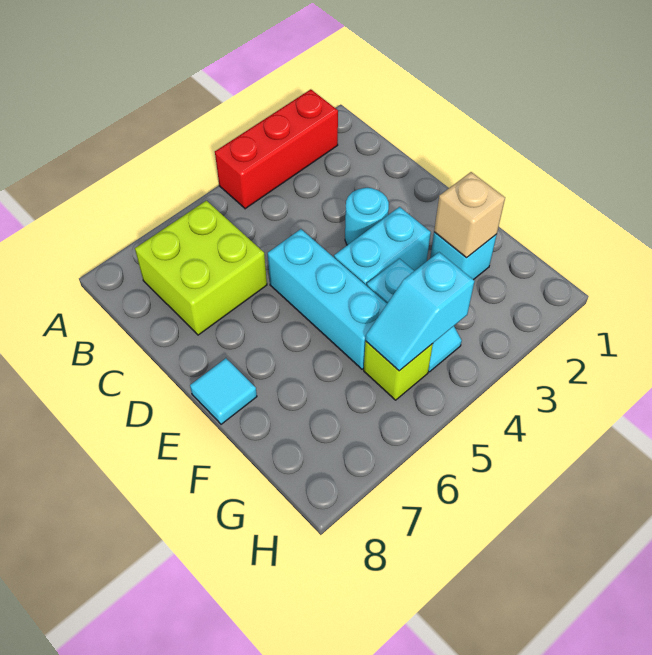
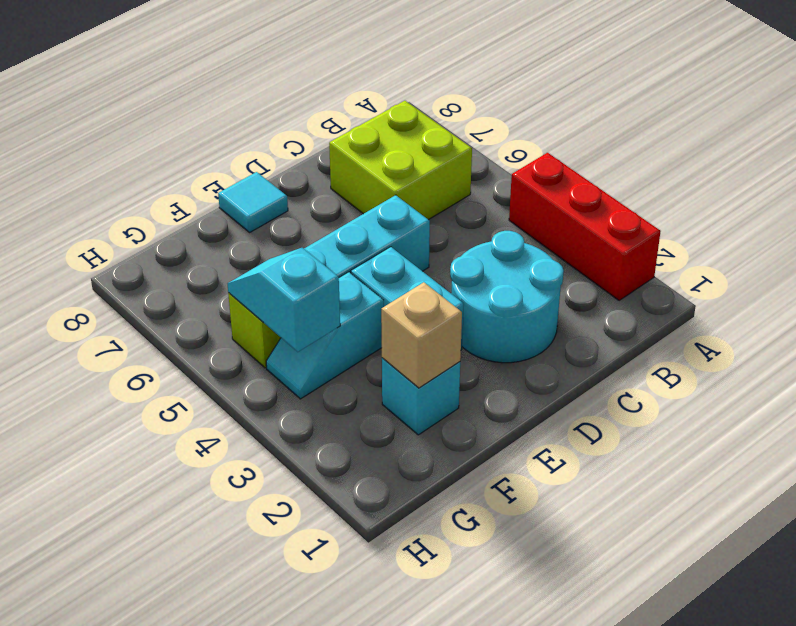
cyan round brick D3 level 1 -> cyan round brick C2:D3 level 1

